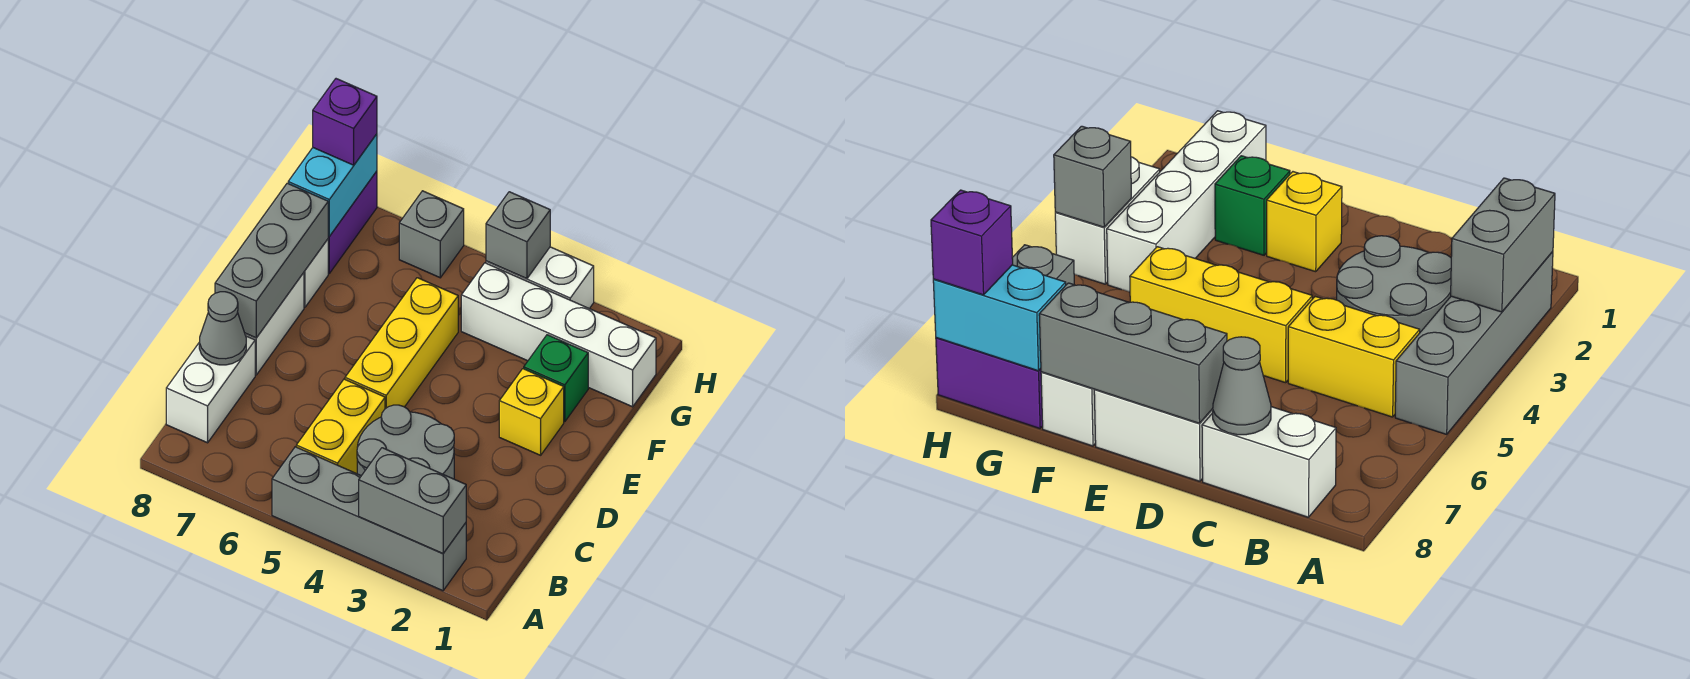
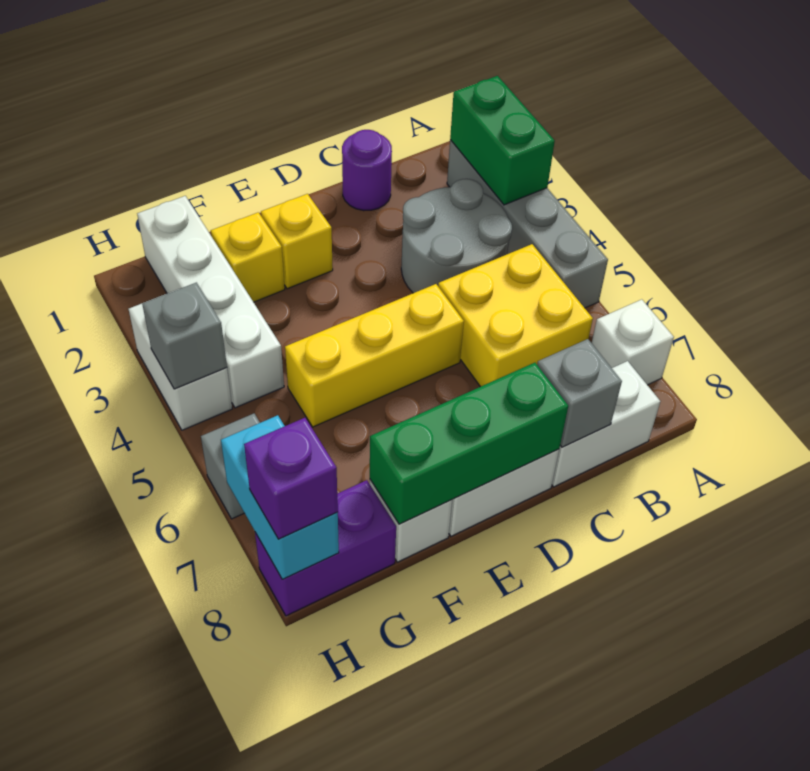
grey brick A2:A3 level 2 -> green brick A2:A3 level 2
none -> white brick A7 level 1
yellow brick B5:C5 level 1 -> yellow brick B5:C6 level 1
none -> purple round brick C1 level 1
grey cone C8 level 2 -> grey brick C8 level 2
grey brick D8:F8 level 2 -> green brick D8:F8 level 2
green brick F2 level 1 -> yellow brick F2 level 1
cyan brick G8:H8 level 2 -> cyan brick H7:H8 level 2

